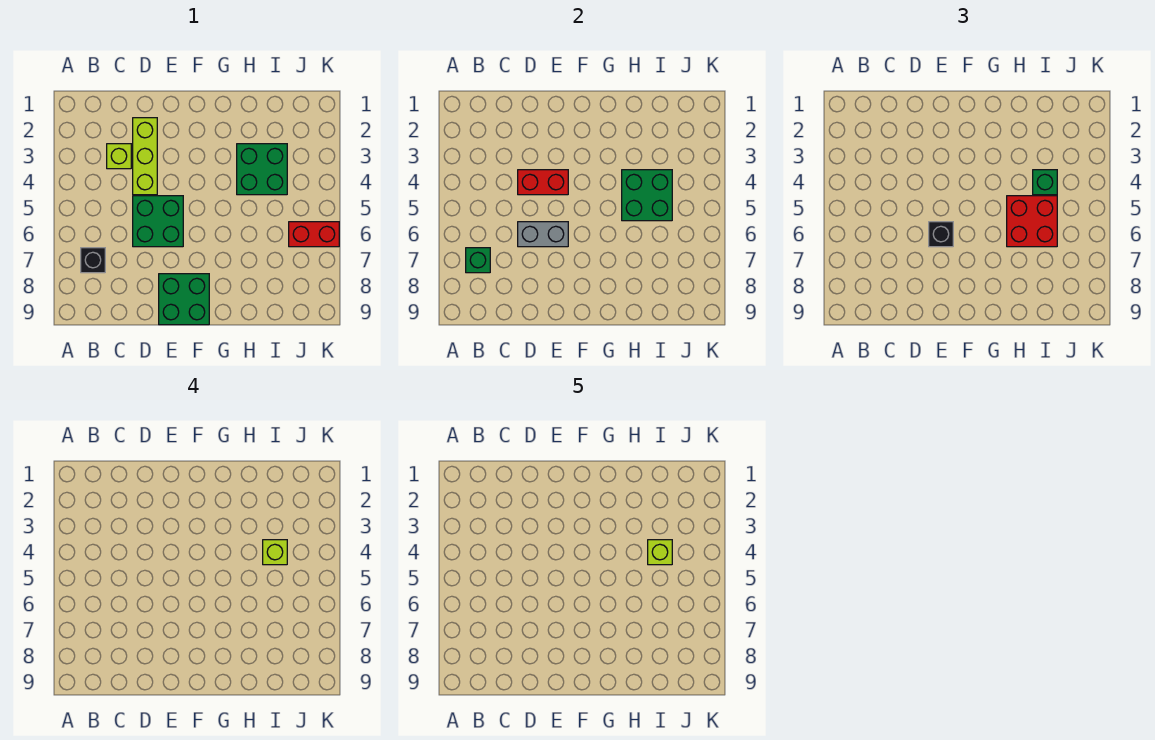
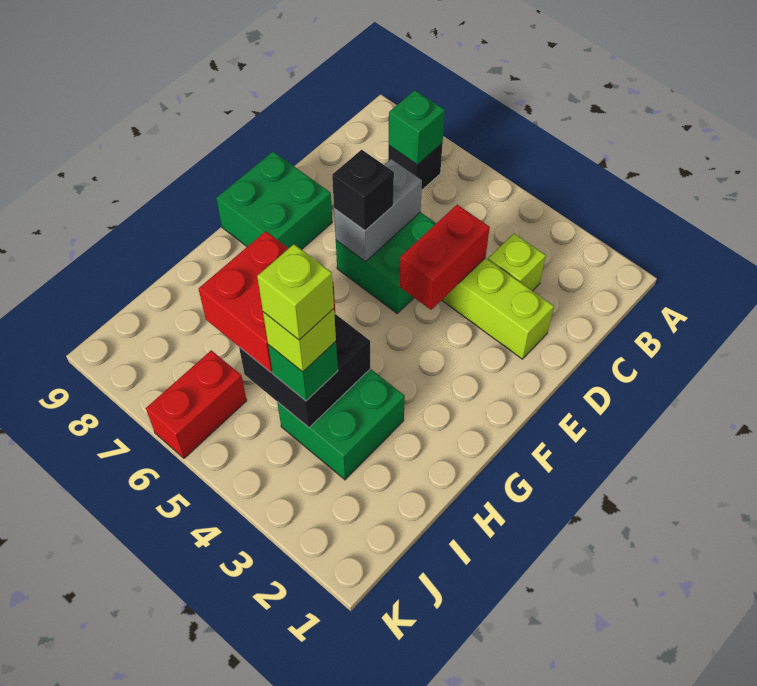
green brick H4:I5 level 2 -> black brick H4:I5 level 2

